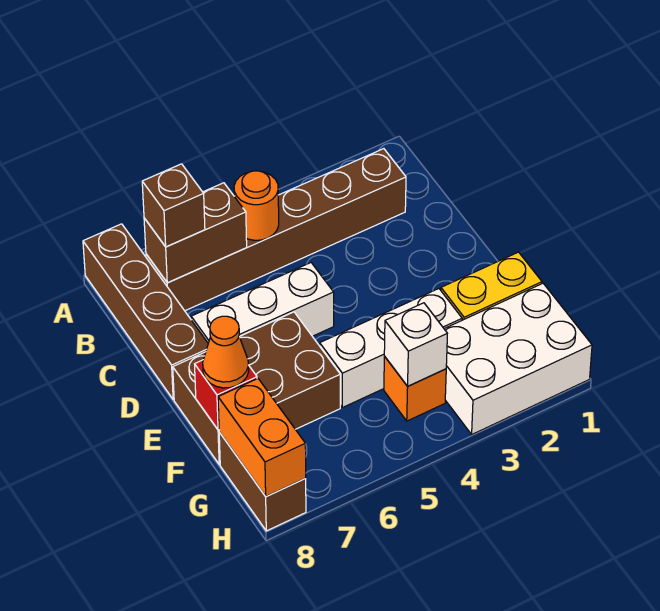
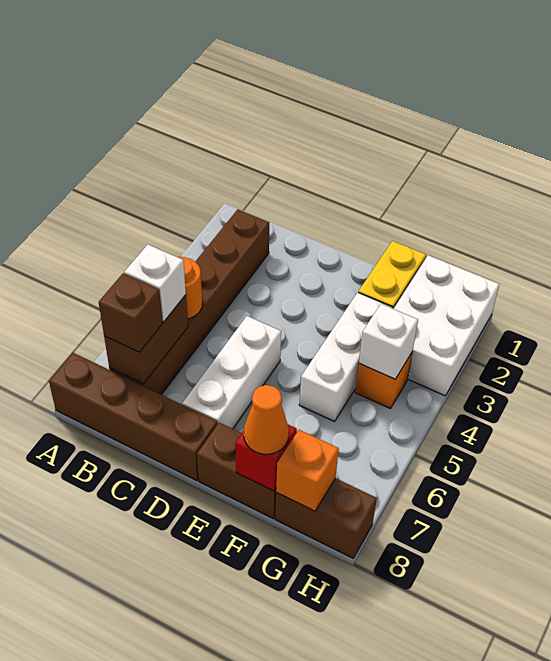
none -> white brick B6 level 3
brown brick E6:F8 level 1 -> brown brick E8:F8 level 1
orange brick G8:H8 level 2 -> orange brick G8 level 2

